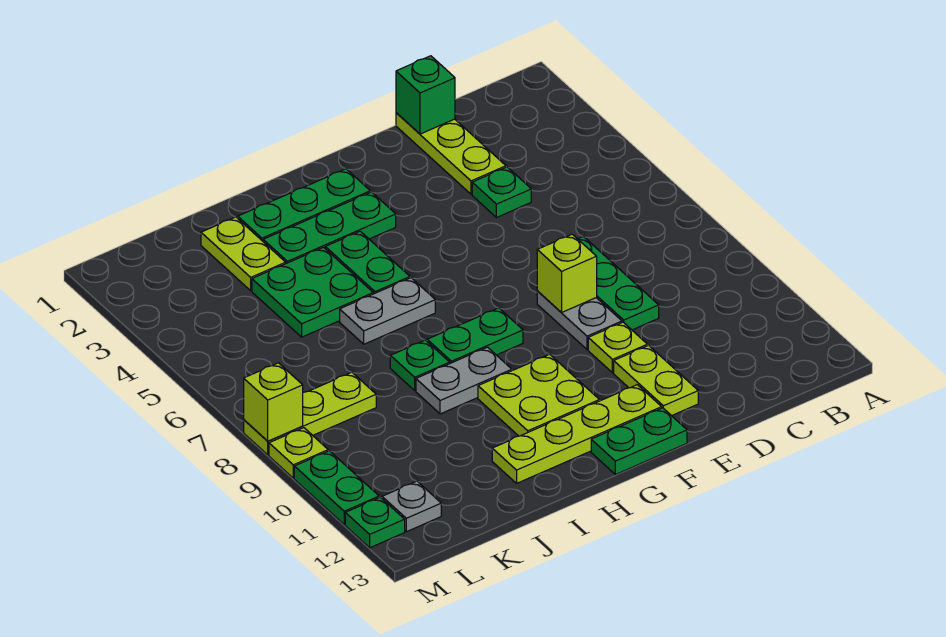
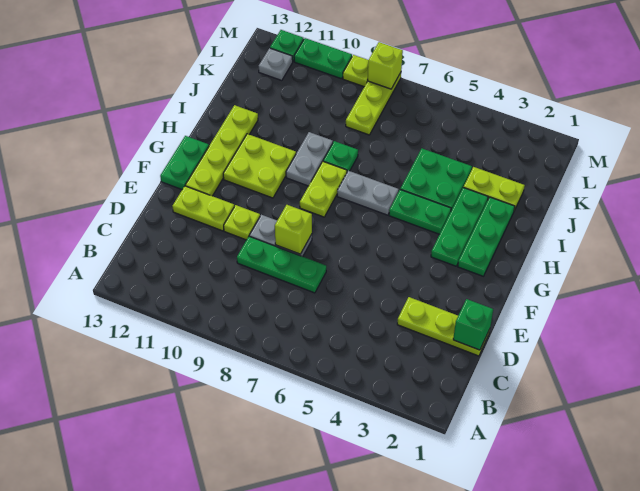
green plate D4 level 1 -> none
green plate G8:H8 level 1 -> lime plate G8:H8 level 1
grey plate H6:I6 level 1 -> grey plate H6:H7 level 1

